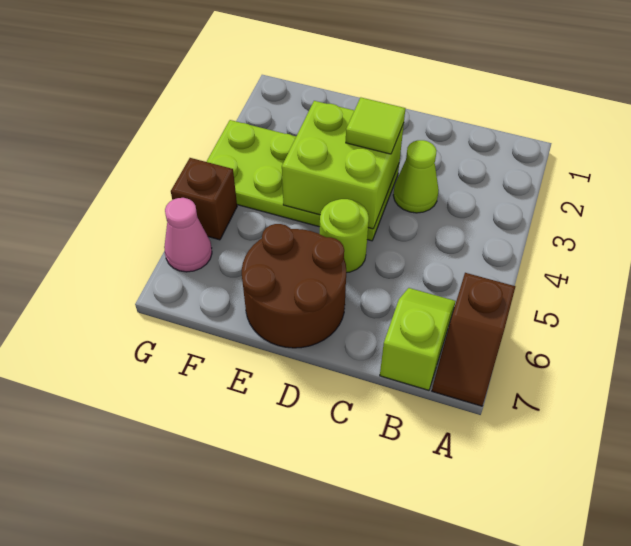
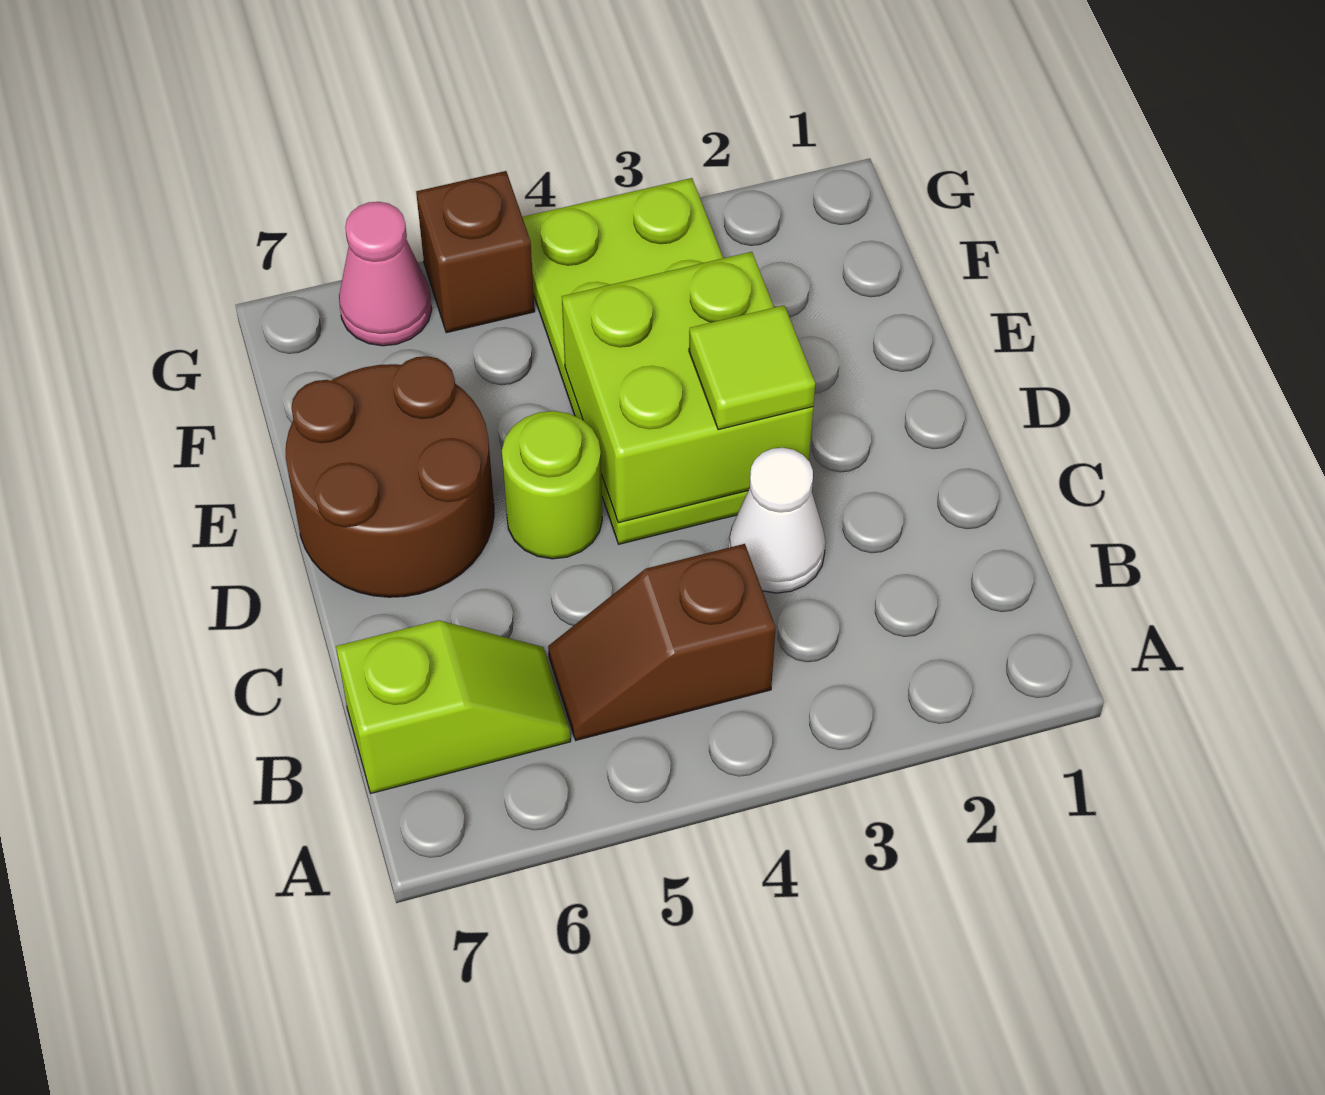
brown slope A6:A7 level 1 top 6 -> brown slope B4:B5 level 1 top 4
lime cone C3 level 1 -> white cone C3 level 1

